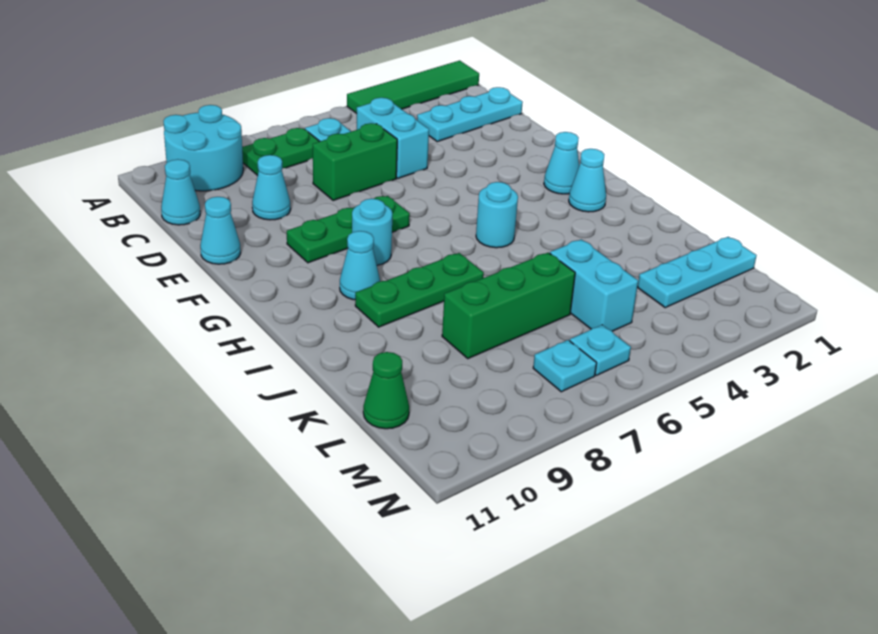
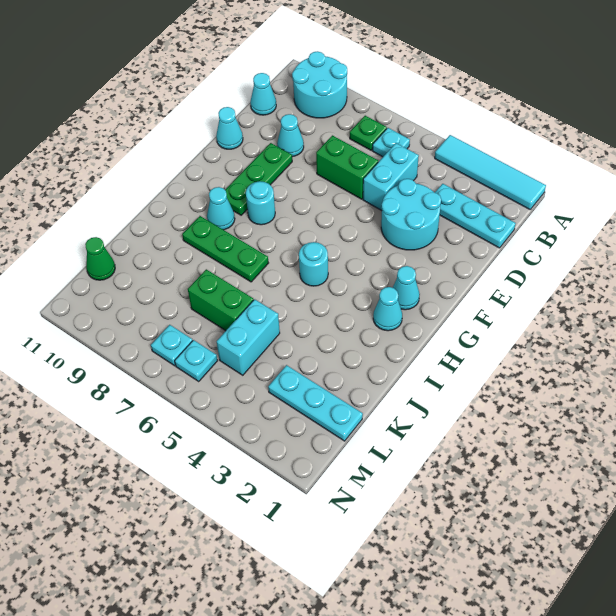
green tile A1:A4 level 1 -> cyan tile A1:A4 level 1
green plate B7:B8 level 1 -> green plate B7 level 1
none -> cyan round brick D3:E4 level 1
green plate F7:F9 level 1 -> green plate E9:G9 level 1
green brick K6:K8 level 1 -> green brick K6:K7 level 1

